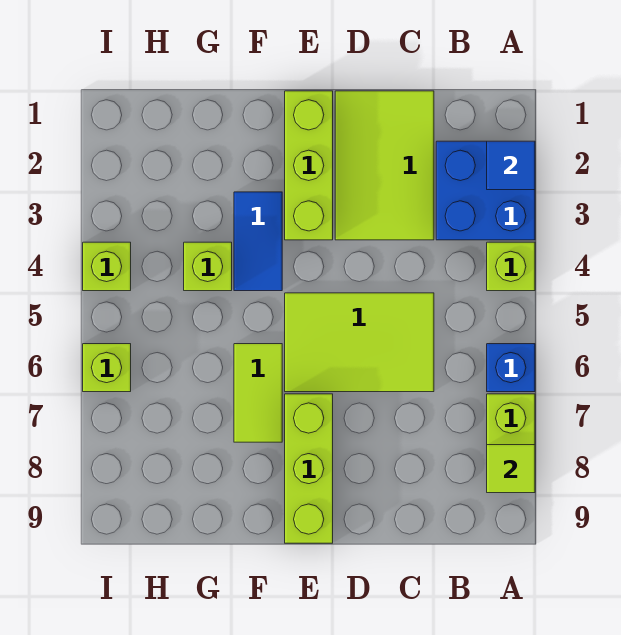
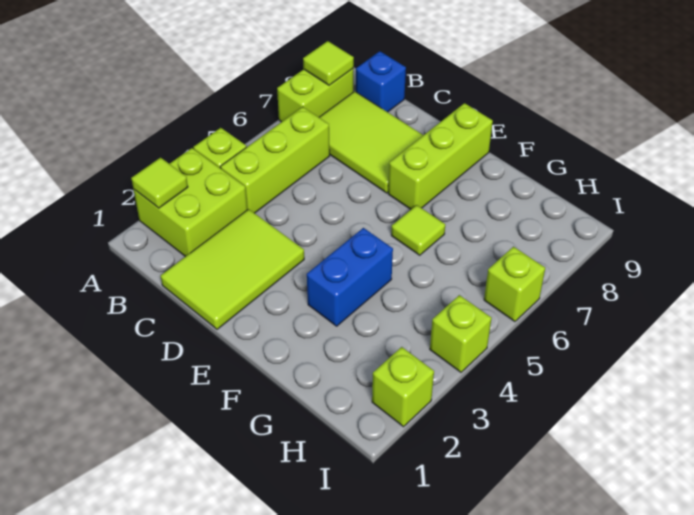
blue brick A2:B3 level 1 -> lime brick A2:B3 level 1
blue tile A2 level 2 -> lime tile A2 level 2
blue brick A6 level 1 -> blue brick B9 level 1
lime tile C5:E6 level 1 -> lime tile B7:D8 level 1
lime brick E1:E3 level 1 -> lime brick B4:B6 level 1
blue tile F3:F4 level 1 -> blue brick F3:F4 level 1
lime tile F6:F7 level 1 -> lime tile F6 level 1
lime brick G4 level 1 -> lime brick I2 level 1

